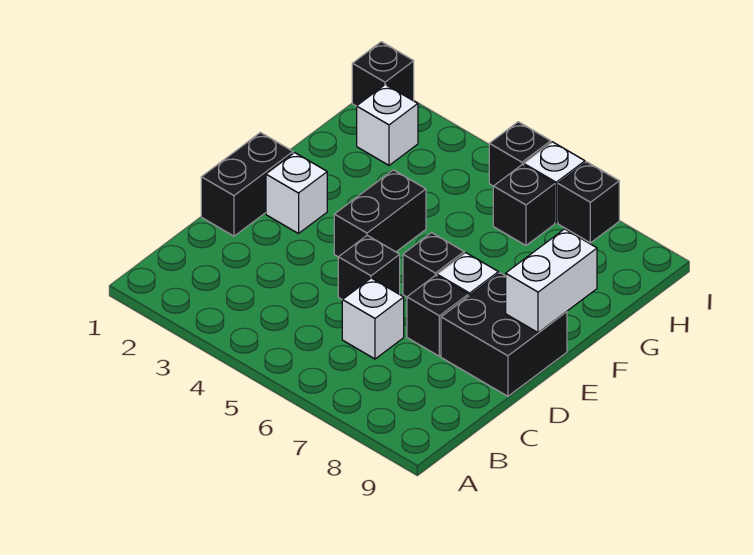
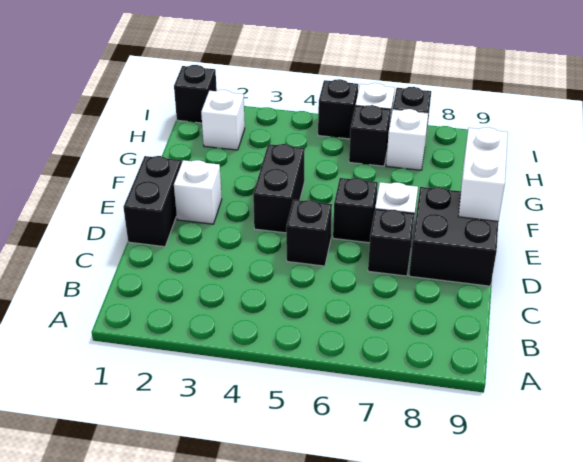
white brick C6 level 1 -> white brick H7 level 1

